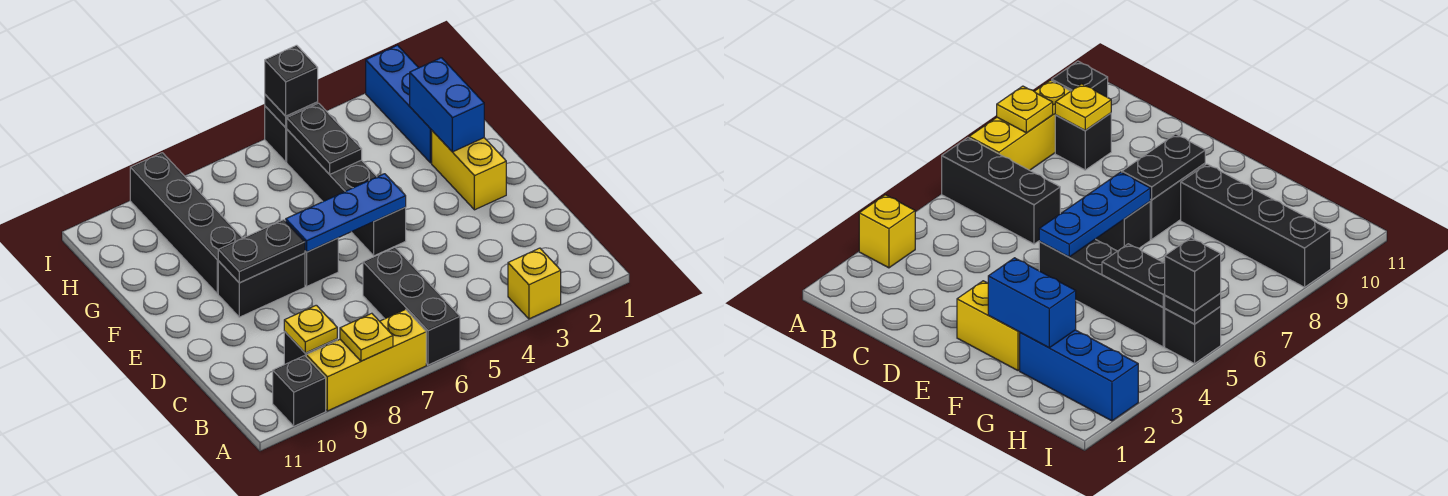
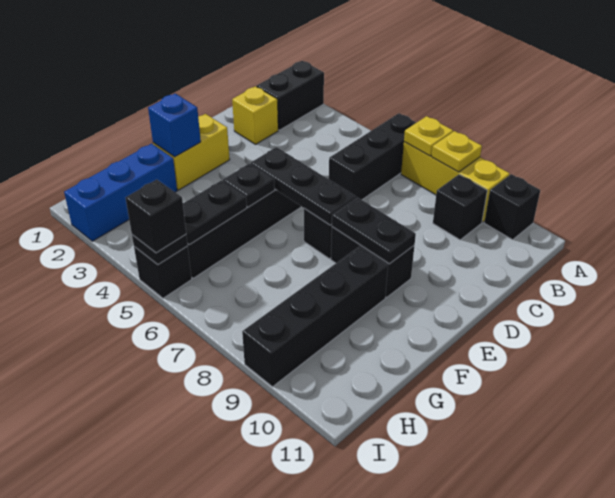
none -> black brick A2:B2 level 1
yellow brick A3 level 1 -> yellow brick C2 level 1
yellow plate B9 level 2 -> yellow plate A7 level 2
blue plate E5:E7 level 2 -> black plate E5:E7 level 2
blue brick F2:G2 level 2 -> blue brick F2 level 2
none -> black plate F5 level 2

